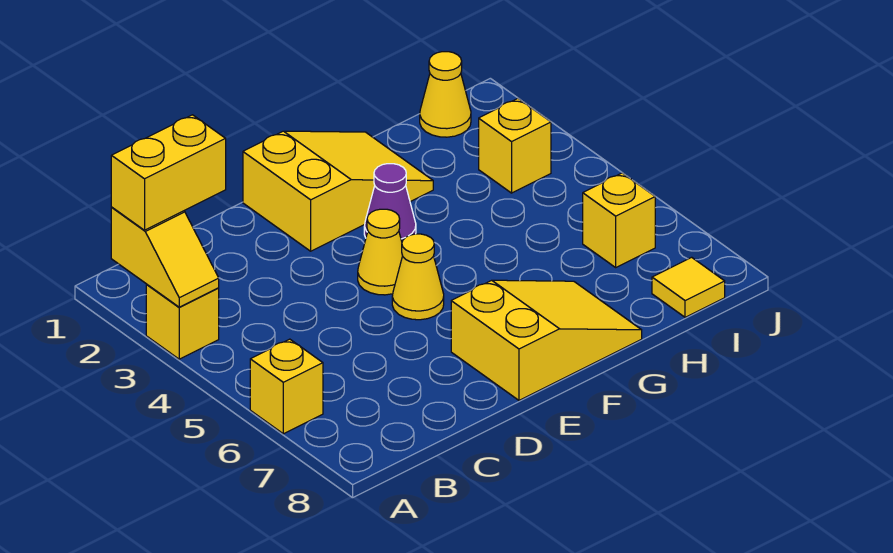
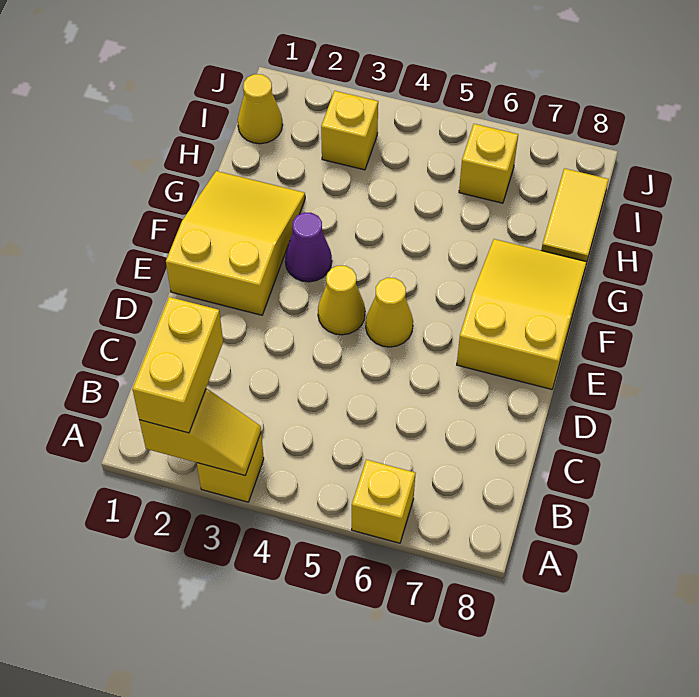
yellow tile I8 level 1 -> yellow tile H8:I8 level 1

